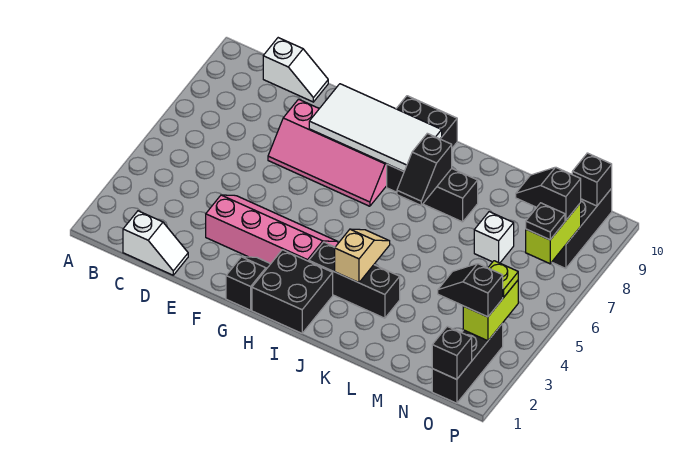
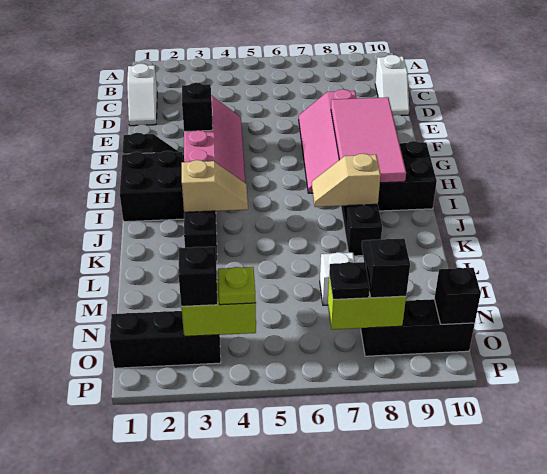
white tile F8:I9 level 2 -> pink tile F8:I9 level 2
black slope J7:J8 level 2 top 8 -> tan slope J7:J8 level 2 top 8
black brick O1 level 2 -> black brick F3 level 2

